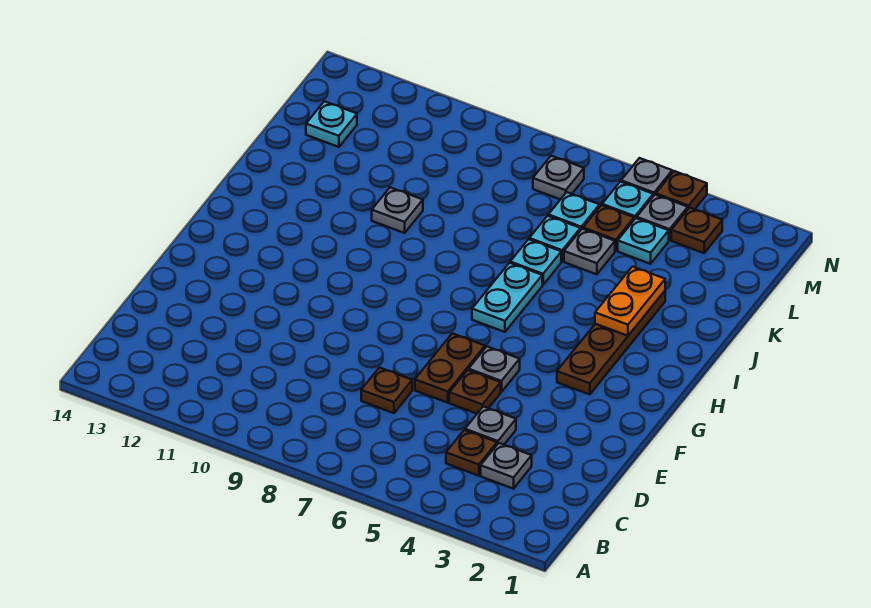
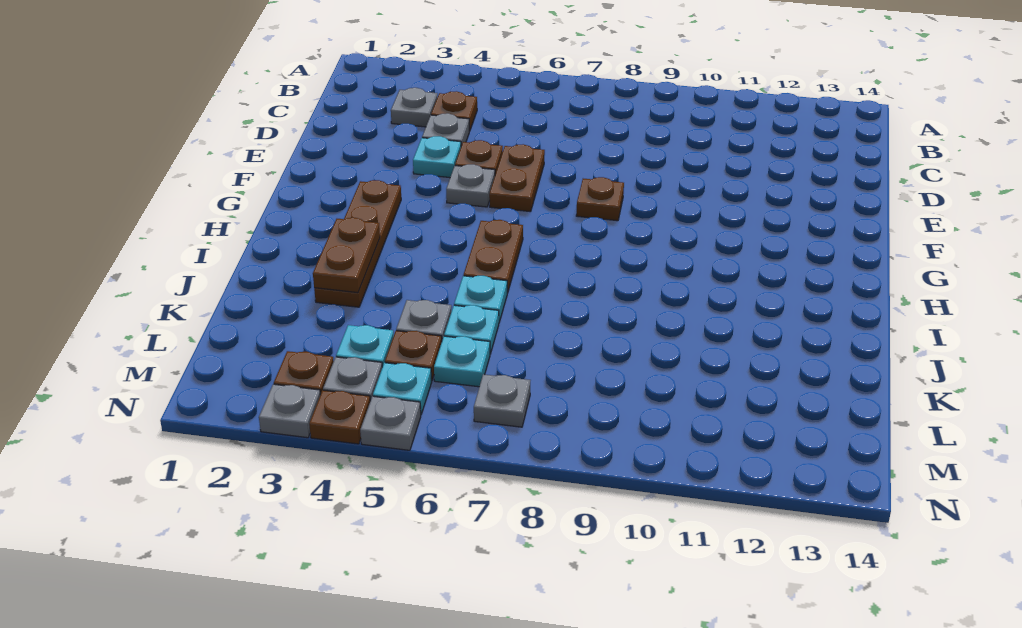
brown plate D7 level 1 -> brown plate F8 level 1
cyan plate H6:I6 level 1 -> brown plate H6:I6 level 1
orange plate I3:J3 level 2 -> brown plate I3:J3 level 2
grey plate J10 level 1 -> grey plate N3 level 1
cyan plate L13 level 1 -> cyan plate E4 level 1

